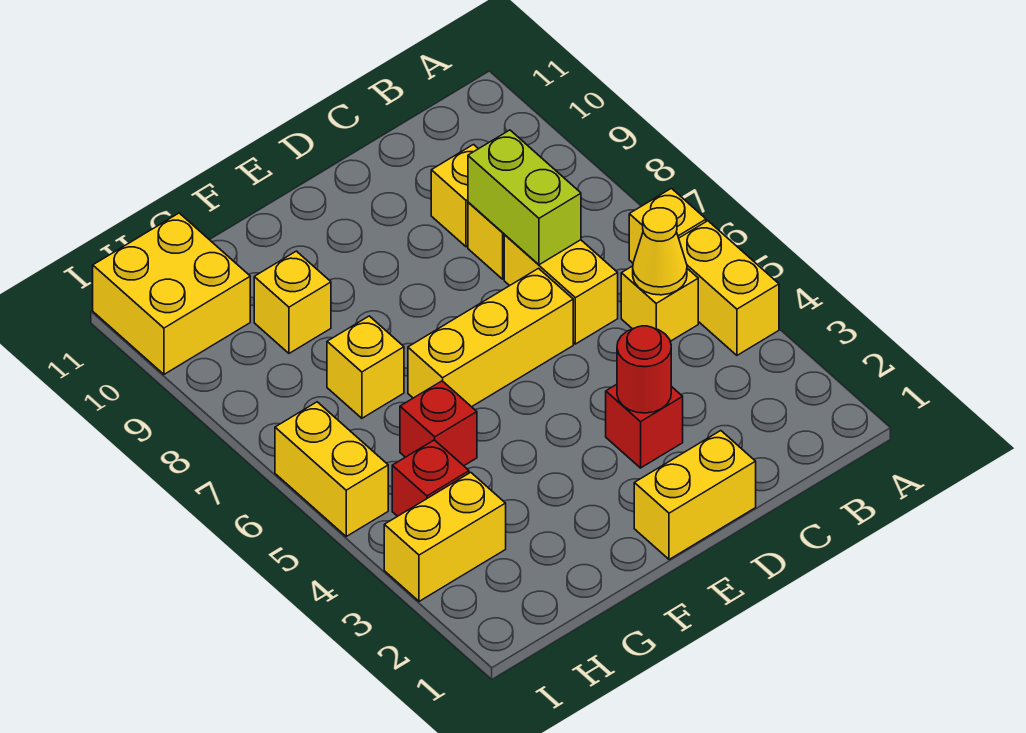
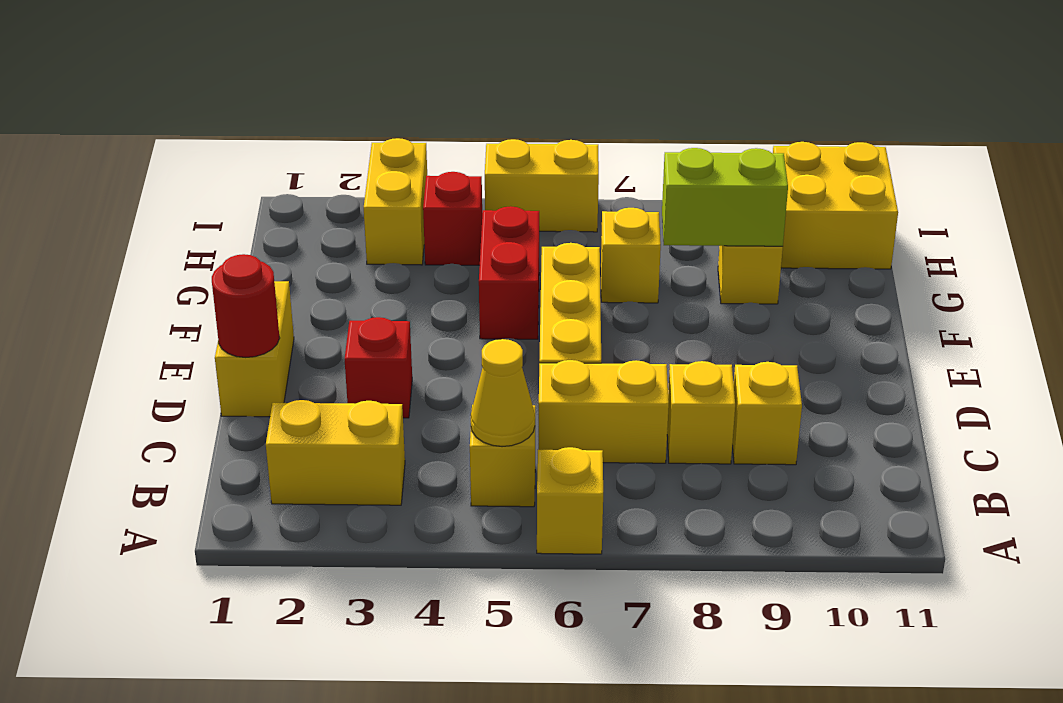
yellow brick A4:A5 level 1 -> yellow brick B2:B3 level 1
lime brick C7:C8 level 2 -> lime brick G8:G9 level 2
red round brick D3 level 2 -> red round brick D1 level 2
red brick G5 level 1 -> red brick F5:G5 level 1

